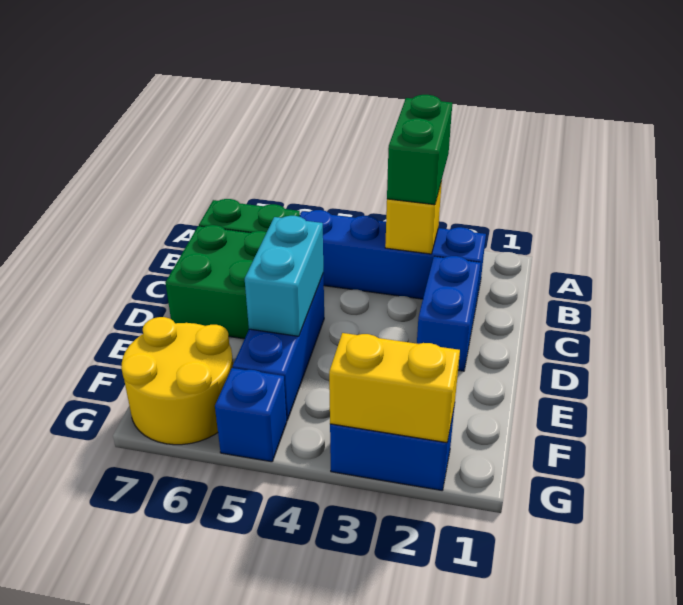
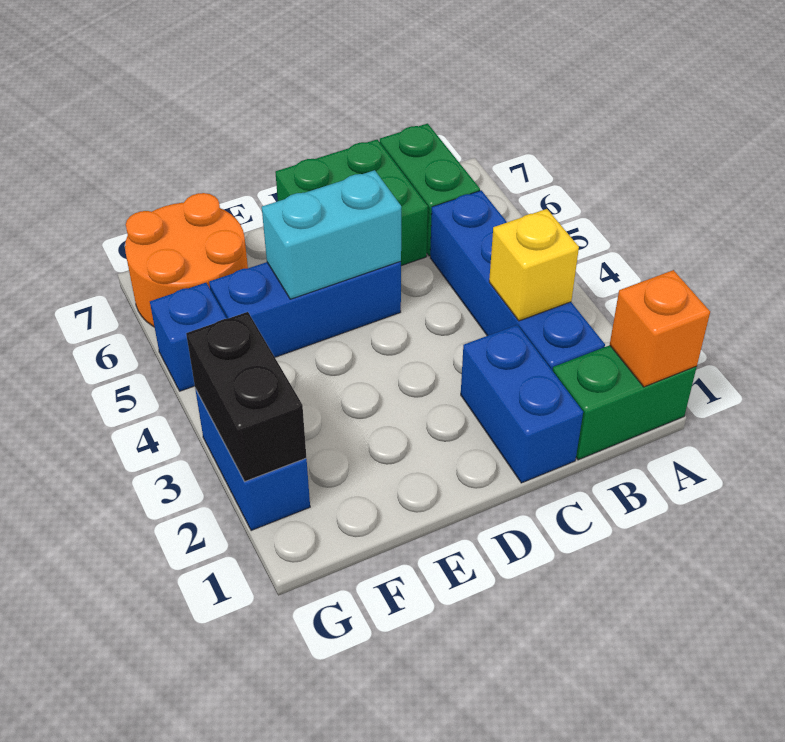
none -> orange brick A1 level 2
green brick A3:B3 level 3 -> green brick A1:B1 level 1
blue brick C2:D2 level 1 -> blue brick C1:C2 level 1
yellow round brick F6:G7 level 1 -> orange round brick F6:G7 level 1
yellow brick G2:G3 level 2 -> black brick G2:G3 level 2

